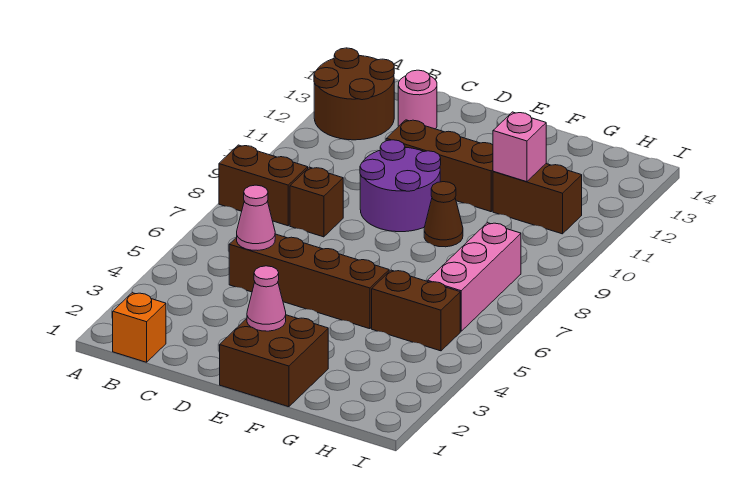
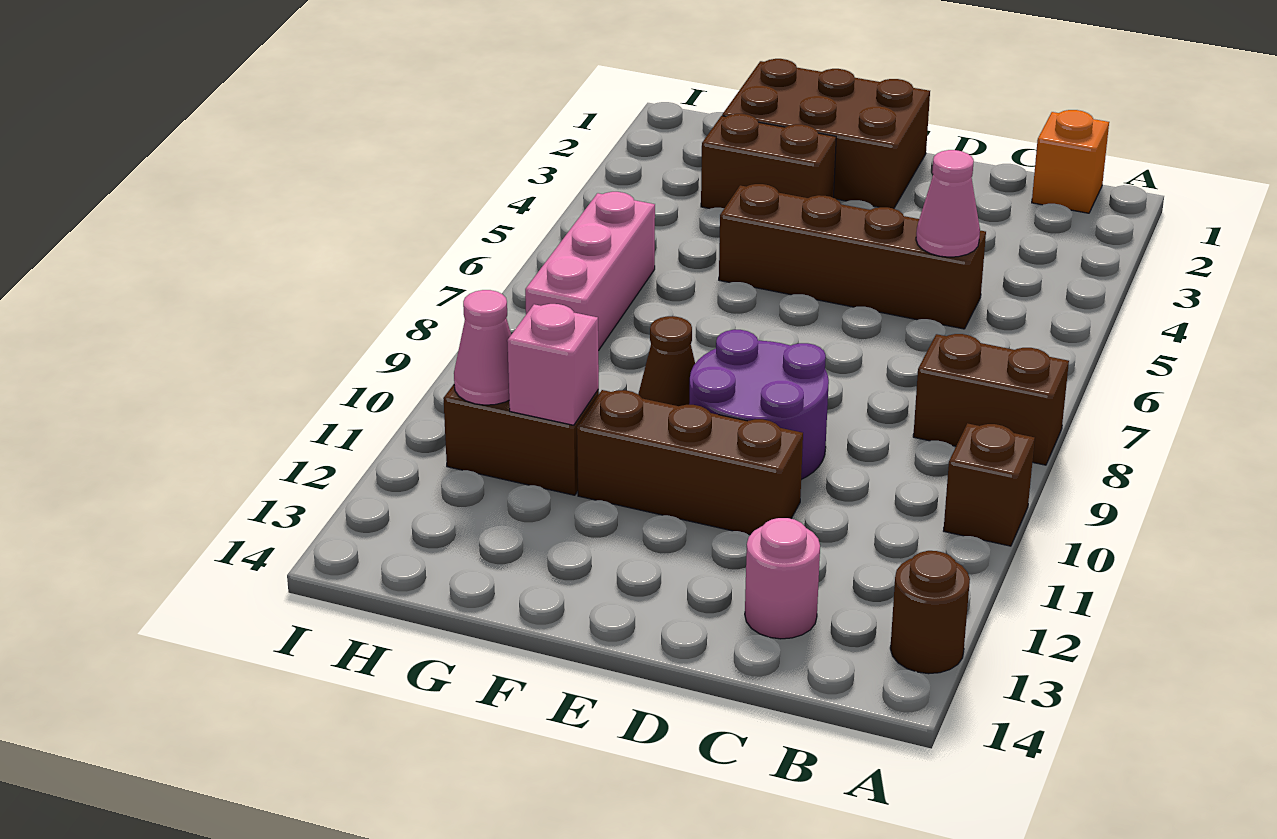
brown round brick A12:B13 level 1 -> brown round brick A13 level 1
brown brick C8 level 1 -> brown brick A10 level 1
brown brick E1:F2 level 1 -> brown brick E1:G2 level 1
pink cone E2 level 2 -> pink cone H11 level 2
brown brick G5:H5 level 1 -> brown brick F3:G3 level 1

